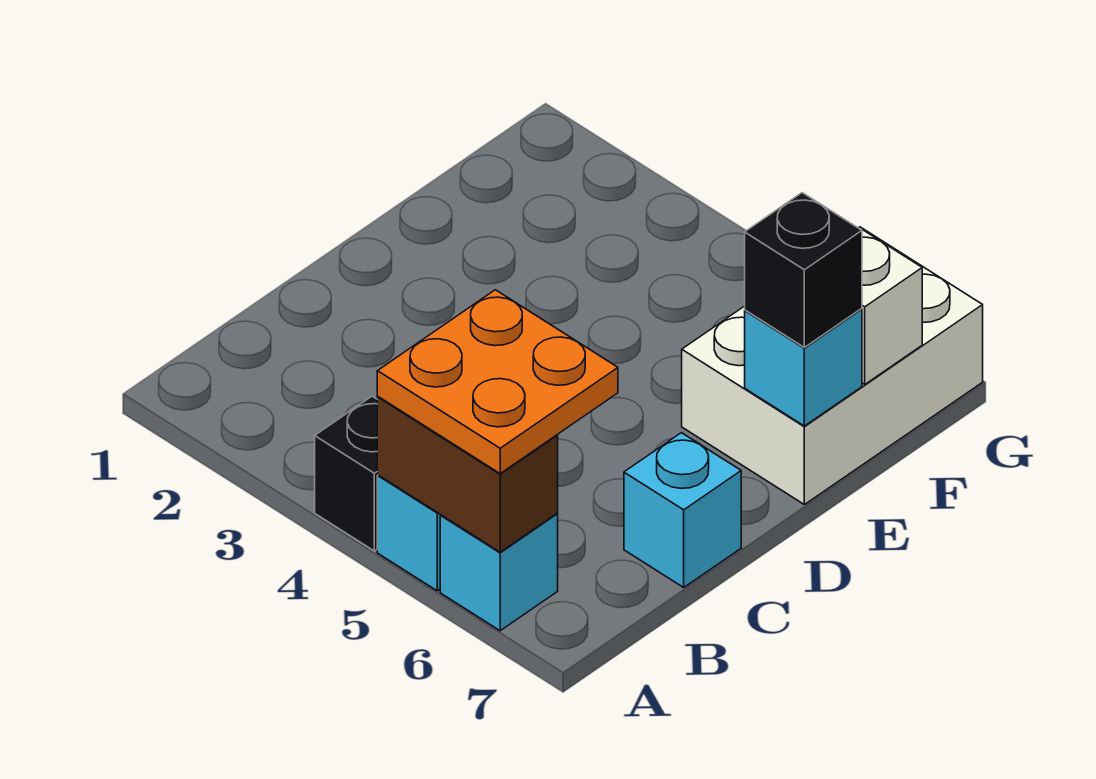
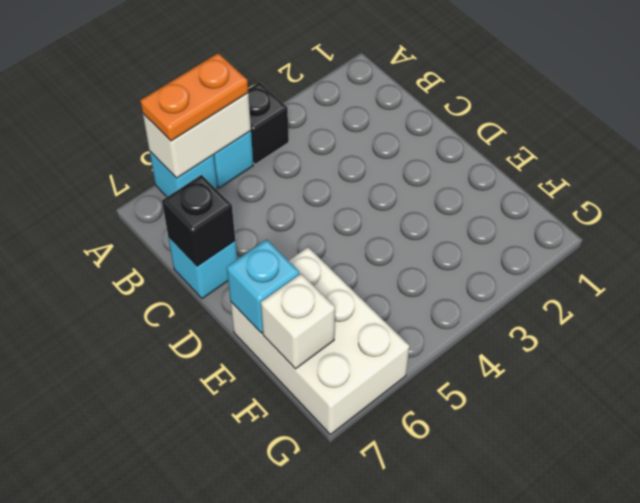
brown brick A5:A6 level 2 -> white brick A5:A6 level 2
orange plate A5:B6 level 3 -> orange plate A5:A6 level 3
black brick E7 level 3 -> black brick C7 level 2

